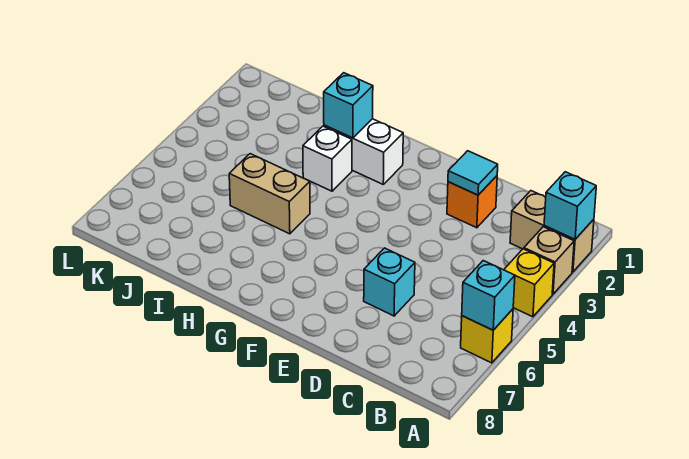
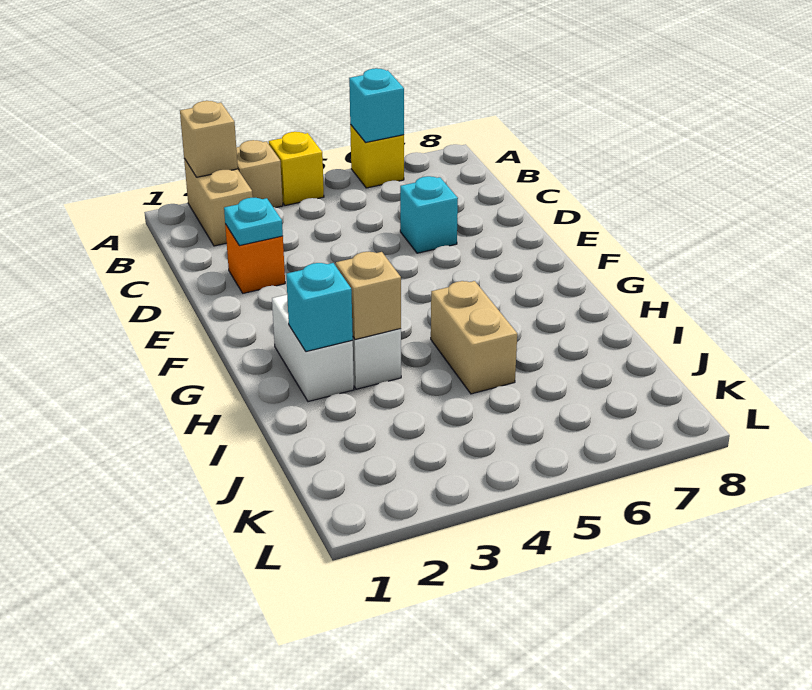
cyan brick A2 level 2 -> tan brick A2 level 2
cyan tile D2 level 2 -> cyan plate D2 level 2
none -> tan brick H3 level 2

